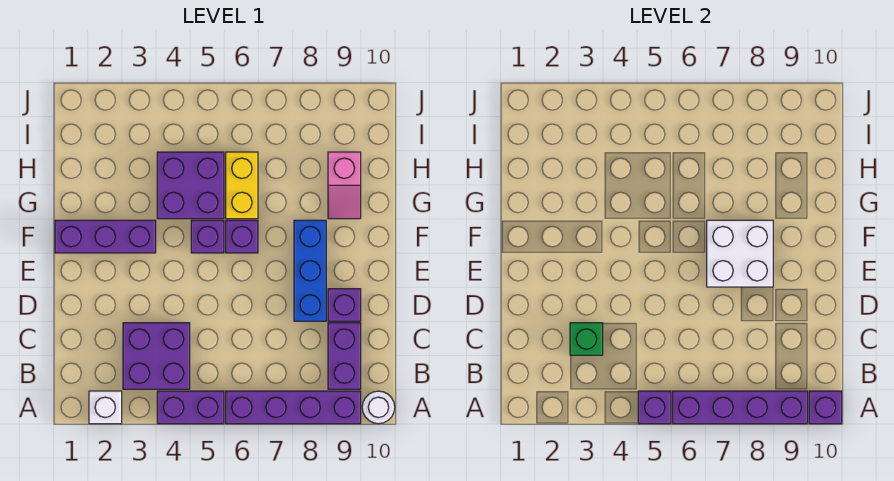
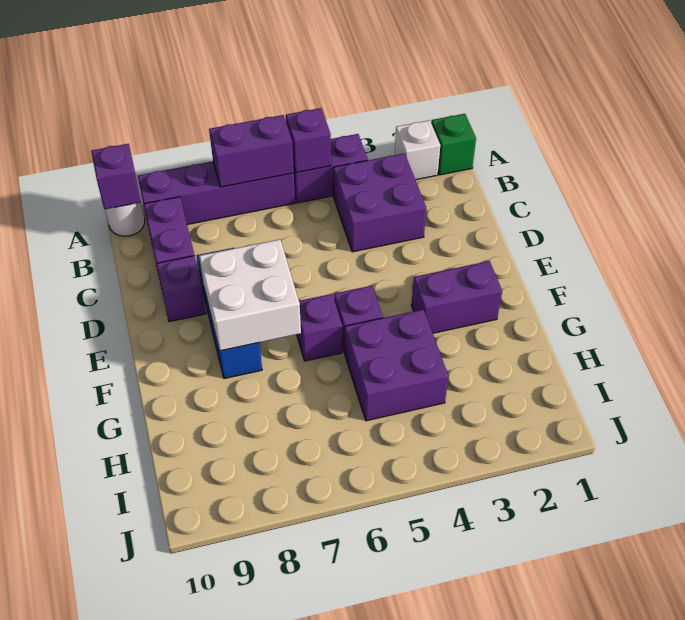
purple brick A6:A9 level 2 -> purple brick A6:A7 level 2
green brick C3 level 2 -> green brick A1 level 1
purple brick F1:F3 level 1 -> purple brick F2:F3 level 1
yellow brick G6:H6 level 1 -> none
pink slope G9:H9 level 1 top H -> none

